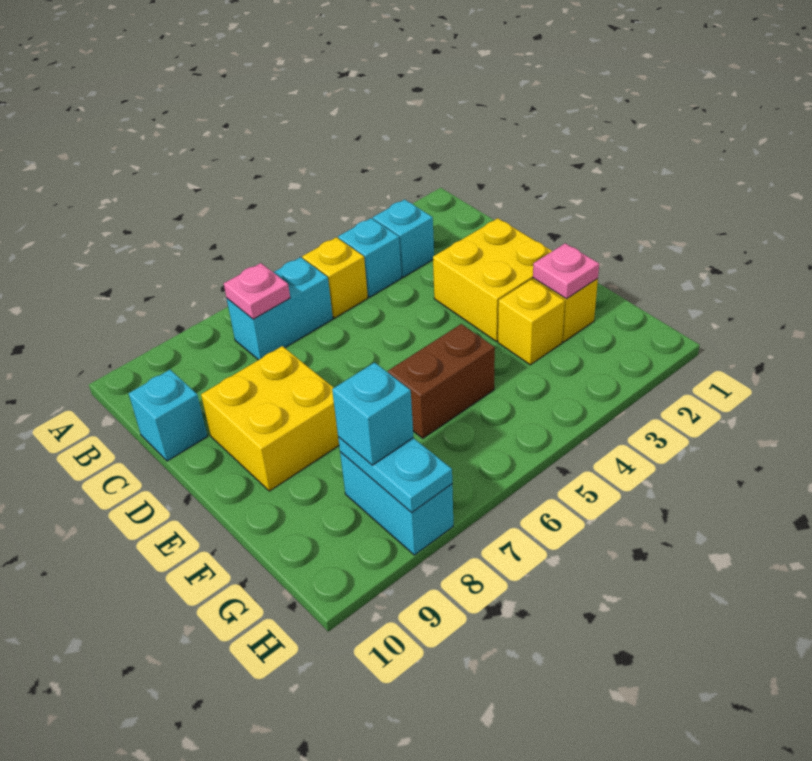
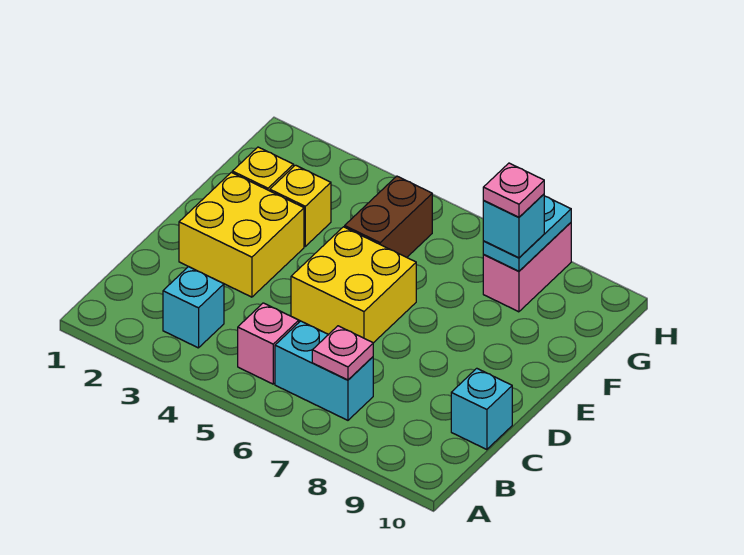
cyan brick B4 level 1 -> none
yellow brick B5 level 1 -> pink brick B5 level 1
yellow brick D8:E9 level 1 -> yellow brick D5:E6 level 1
pink plate F2 level 2 -> pink plate G8 level 4
brown brick F5:F6 level 1 -> brown brick F5:G5 level 1
cyan brick G8:H8 level 1 -> pink brick G8:H8 level 1

